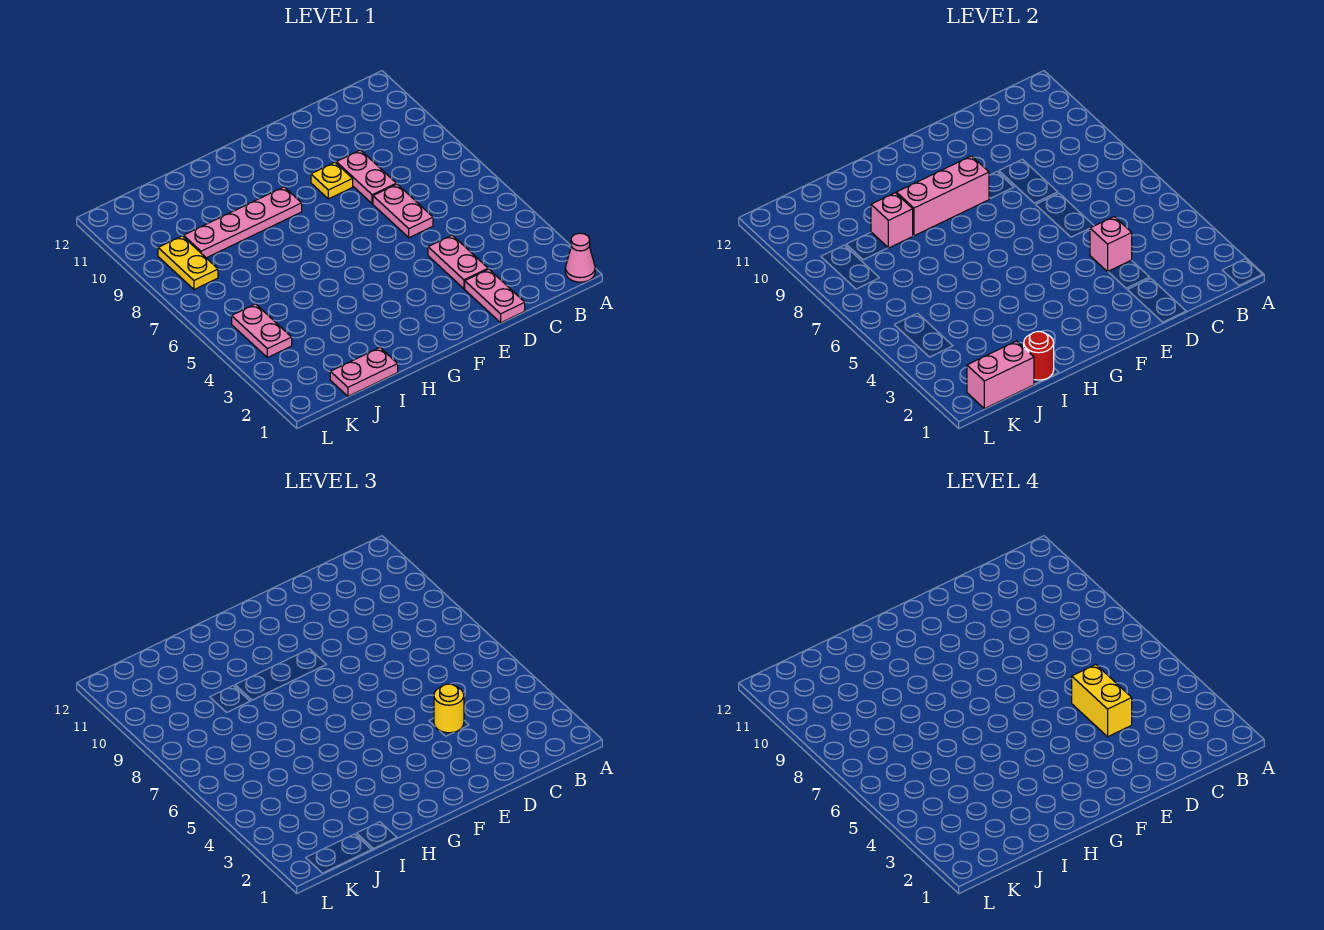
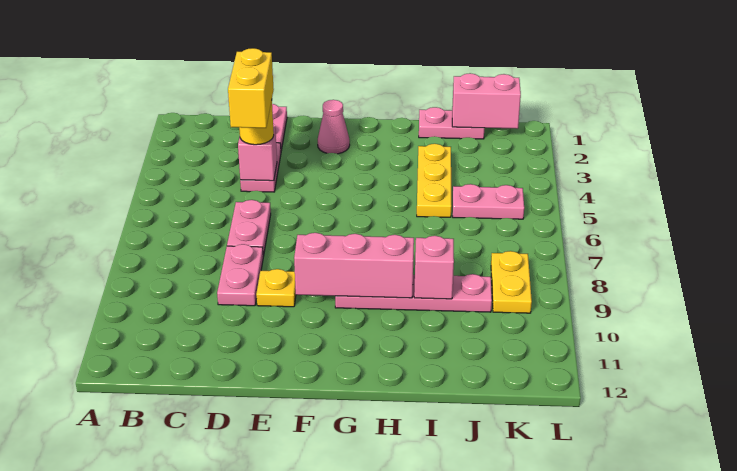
pink cone A1 level 1 -> pink cone F2 level 1
red round brick I1 level 2 -> none
none -> yellow plate I3:I5 level 1
pink plate K4:K5 level 1 -> pink plate J5:K5 level 1

